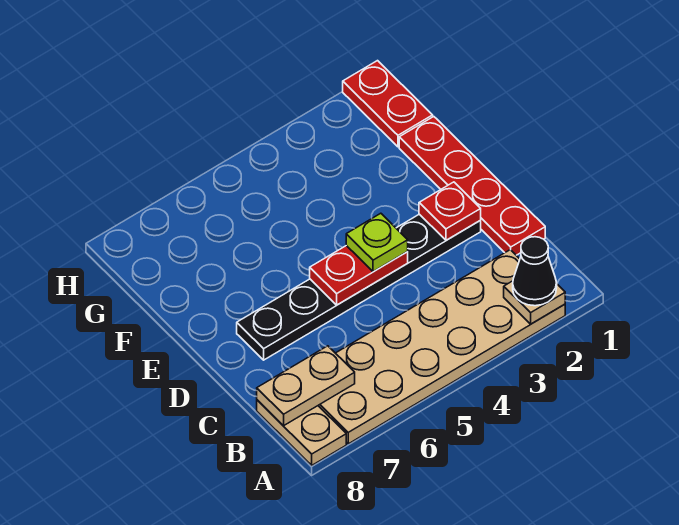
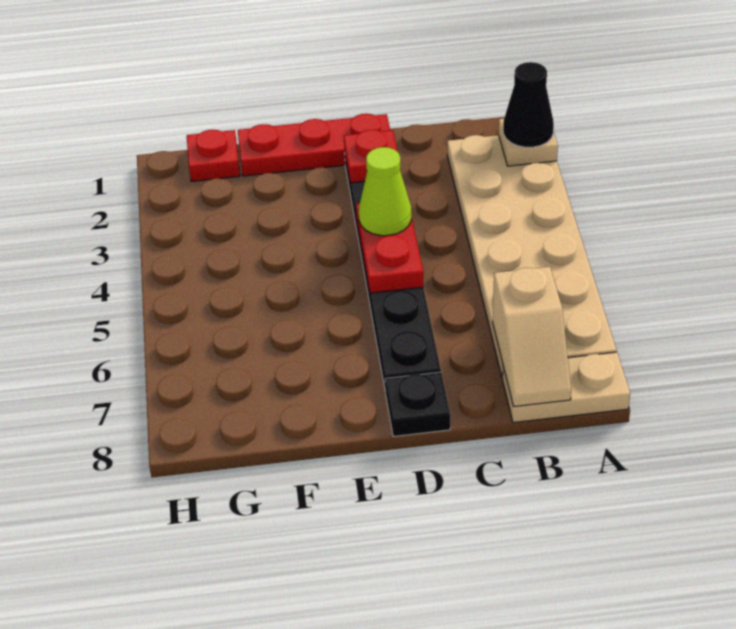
tan plate B7:B8 level 2 -> tan slope B7:B8 level 2 top 7
red plate C1:F1 level 1 -> red plate D1:F1 level 1
lime plate D4 level 3 -> lime cone D4 level 3
none -> black plate D8 level 1
red plate G1:H1 level 1 -> red plate G1 level 1

